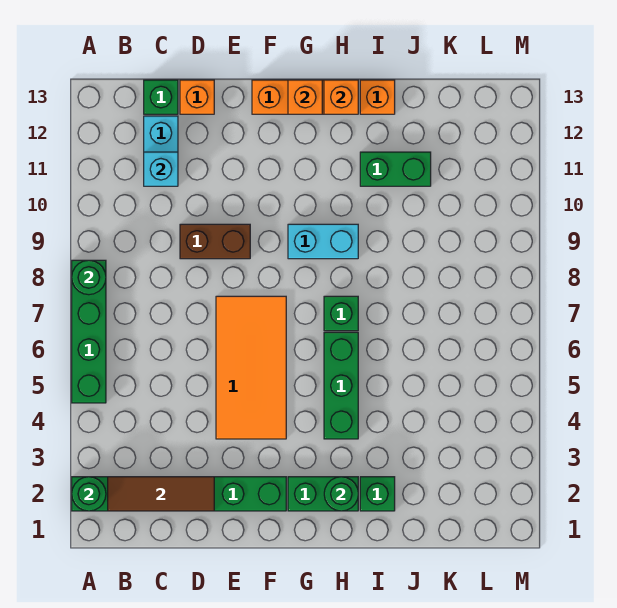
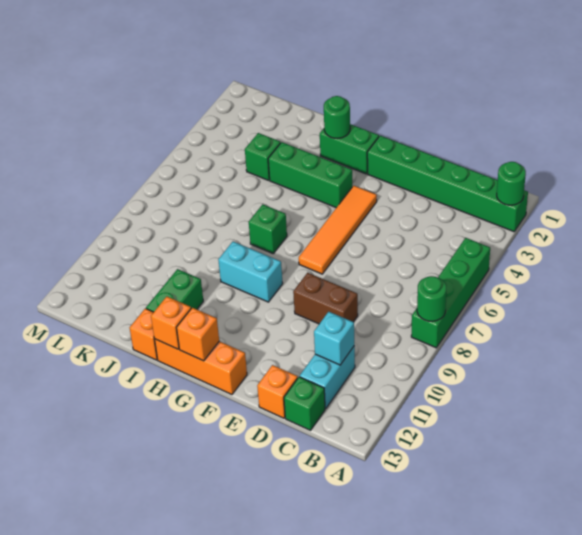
brown tile B2:D2 level 2 -> none
orange tile E4:F7 level 1 -> orange tile F4:F7 level 1
green brick H4:H6 level 1 -> green brick G4:I4 level 1
green brick I2 level 1 -> green brick J4 level 1
green brick I11:J11 level 1 -> green brick I11:I12 level 1

